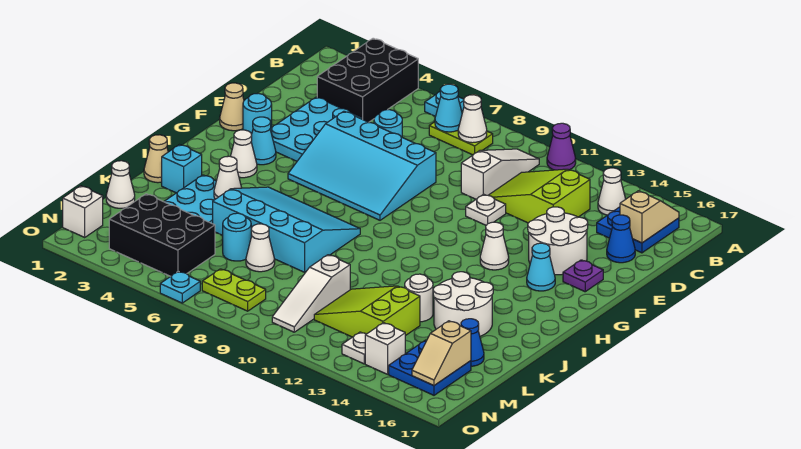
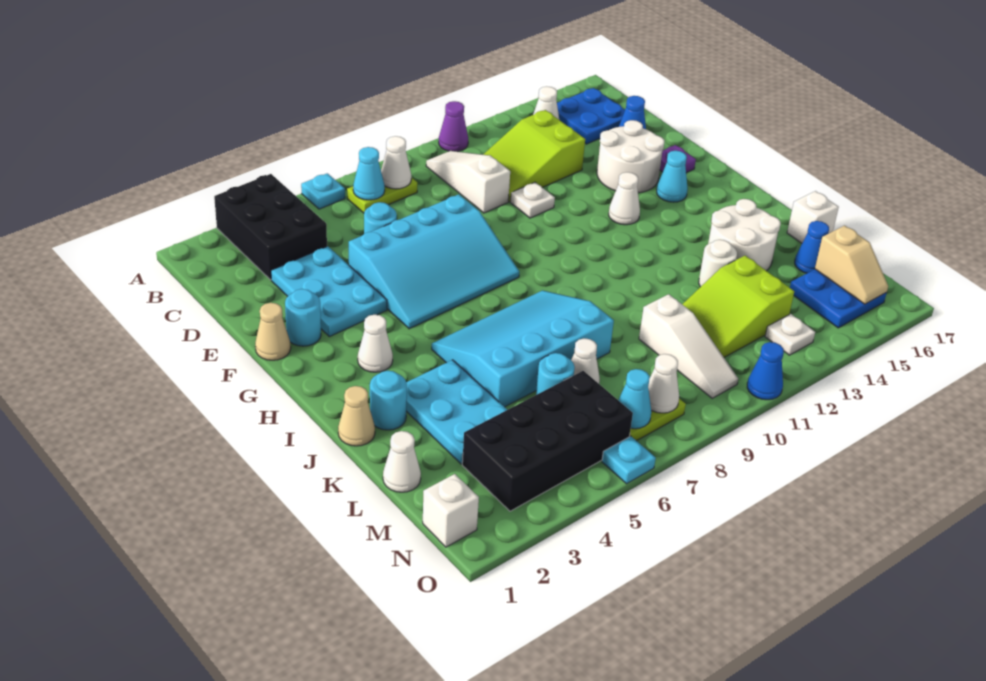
tan slope B16:C16 level 2 top C -> none
cyan cone G3 level 1 -> cyan cone N7 level 2
cyan brick J2 level 1 -> cyan round brick J2 level 1
white cone J4 level 2 -> white cone N8 level 2
black brick M3:N5 level 1 -> black brick M3:N6 level 1
white brick N14 level 1 -> white brick K17 level 1
none -> blue cone O11 level 1

